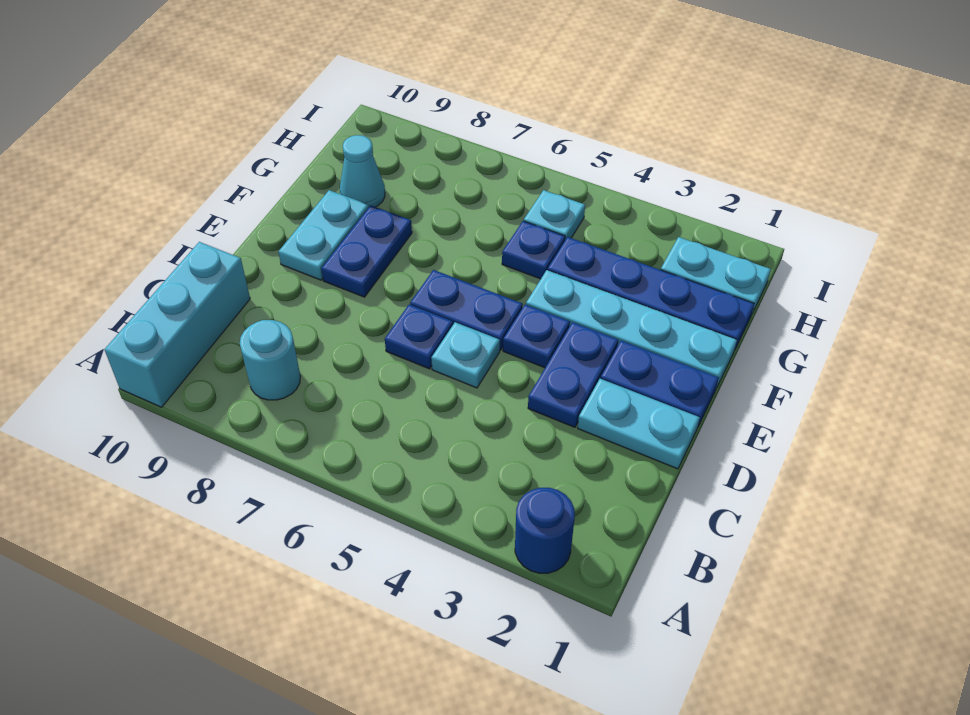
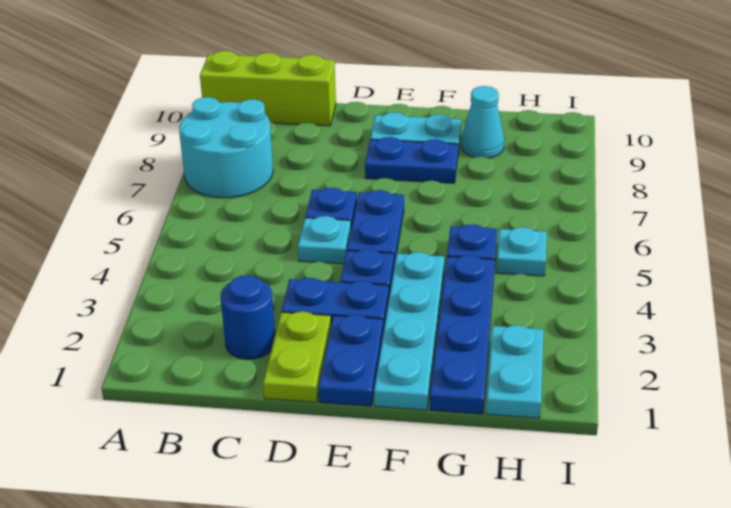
blue round brick A2 level 1 -> blue round brick C2 level 1
cyan brick A10:C10 level 1 -> lime brick A10:C10 level 1
cyan round brick B8 level 1 -> cyan round brick A7:B8 level 1
cyan plate D1:D2 level 1 -> lime plate D1:D2 level 1

